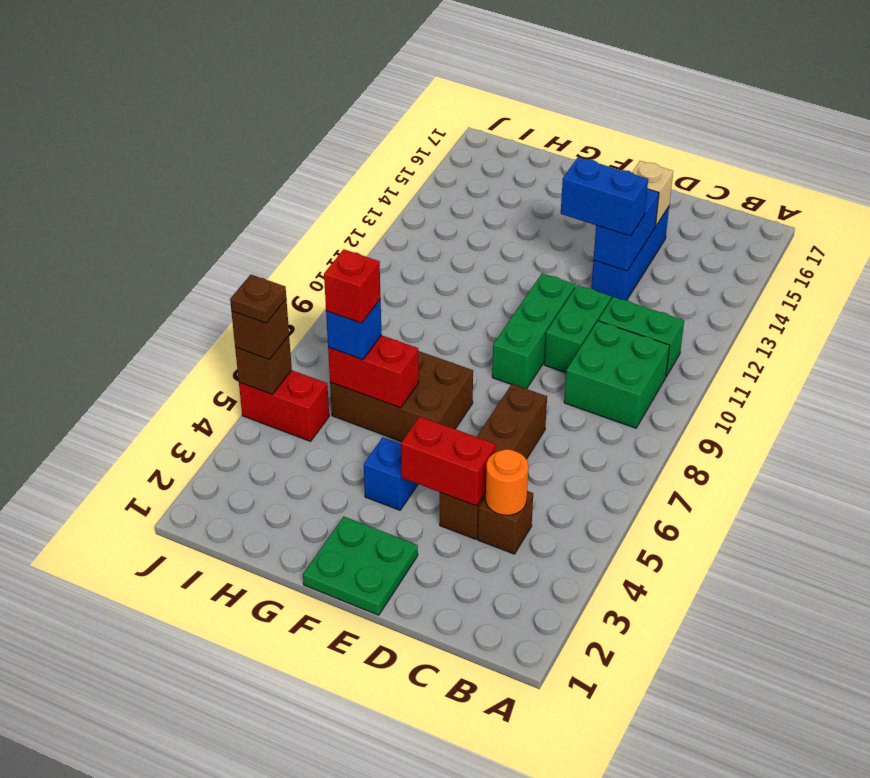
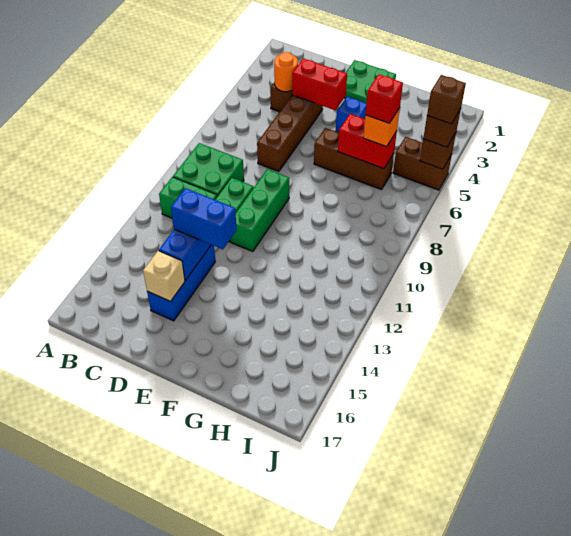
brown brick F6:H7 level 1 -> brown brick F6:H6 level 1
blue brick H6 level 3 -> orange brick H6 level 3
red brick I5:J5 level 1 -> brown brick I5:J5 level 1
brown plate J5 level 4 -> brown brick J5 level 4

